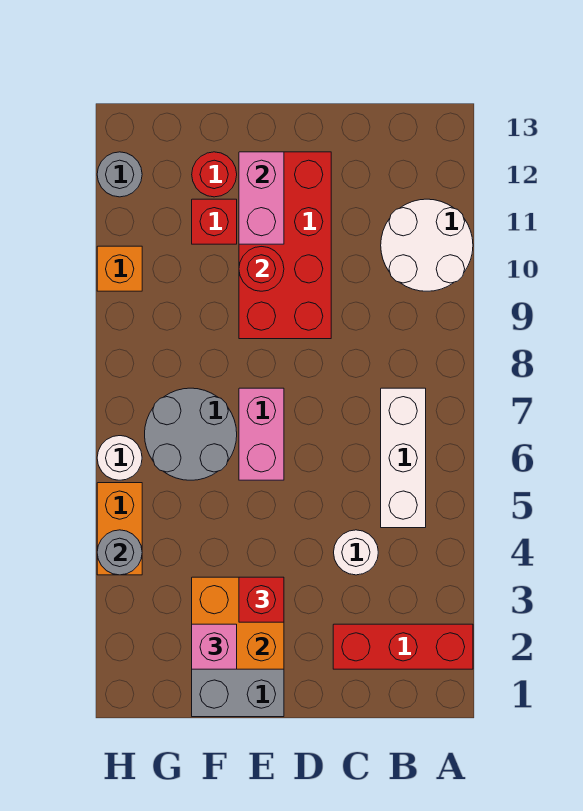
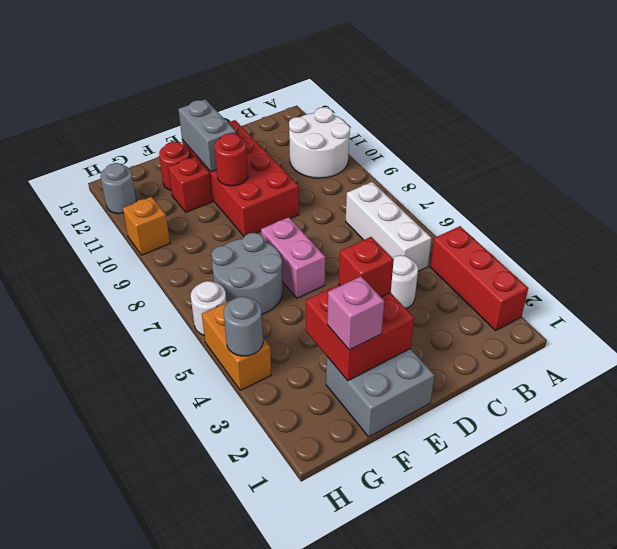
red brick A2:C2 level 1 -> red brick A2:A4 level 1
orange brick E2:F3 level 2 -> red brick E2:F3 level 2
pink brick E11:E12 level 2 -> grey brick E11:E12 level 2

